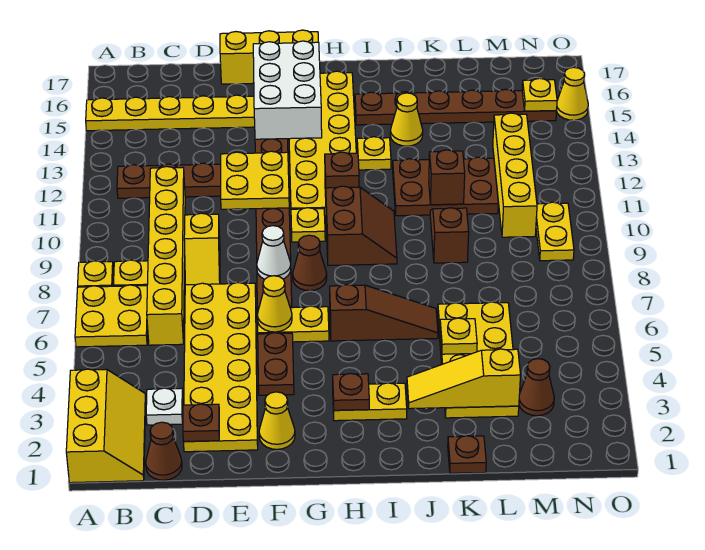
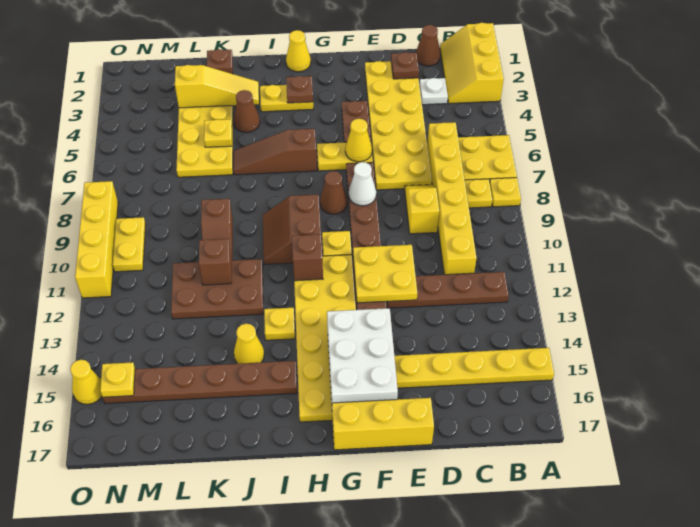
yellow cone F2 level 1 -> yellow cone H1 level 1
brown cone M3 level 1 -> brown cone J4 level 1
yellow brick M10:M13 level 1 -> yellow brick O8:O11 level 1

